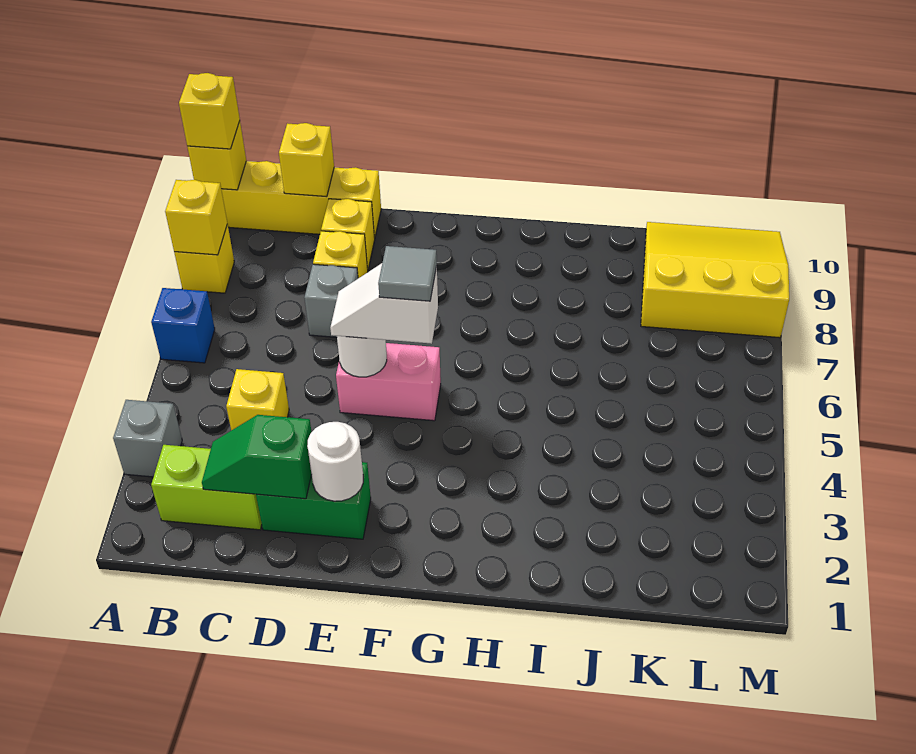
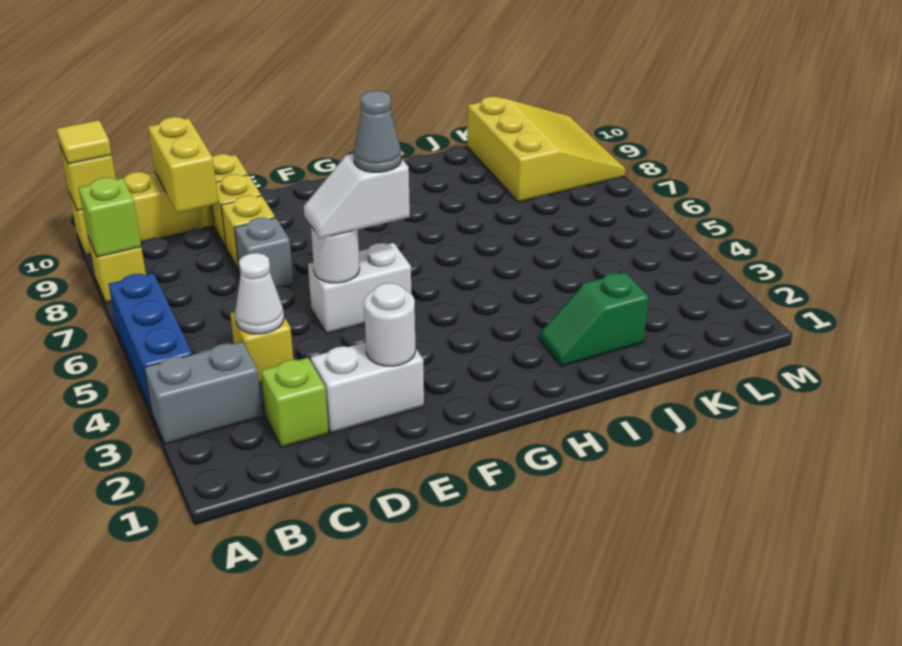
grey brick A3 level 1 -> grey brick A3:B3 level 1
blue brick A6 level 1 -> blue brick A4:A6 level 1
yellow brick A8 level 2 -> lime brick A8 level 2
yellow brick A10 level 3 -> yellow tile A10 level 3
lime brick B2:C2 level 1 -> lime brick C2 level 1
green slope C2:D2 level 2 top D -> green slope I2:J2 level 1 top J
none -> white cone C4 level 2
yellow brick C10 level 2 -> yellow brick C9:C10 level 2
green brick D2:E2 level 1 -> white brick D2:E2 level 1
pink brick E5:F5 level 1 -> white brick E5:F5 level 1
grey tile F5 level 4 -> grey cone F5 level 4
yellow slope K8:M10 level 1 top 8 -> yellow slope K8:M10 level 1 top K

